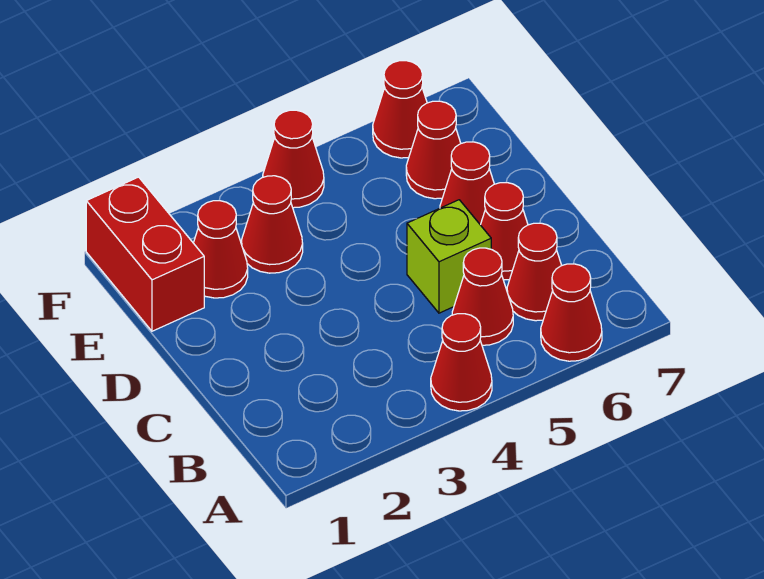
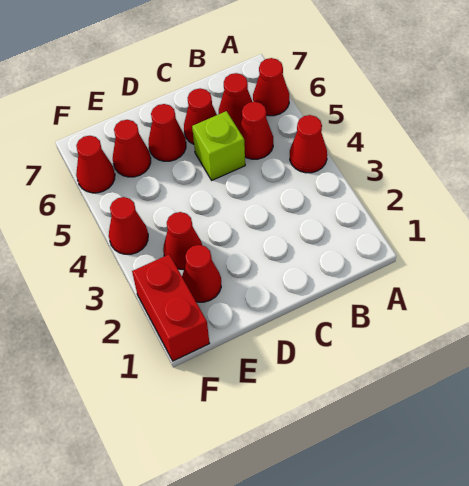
red brick E1:F1 level 1 -> red brick F1:F2 level 1

